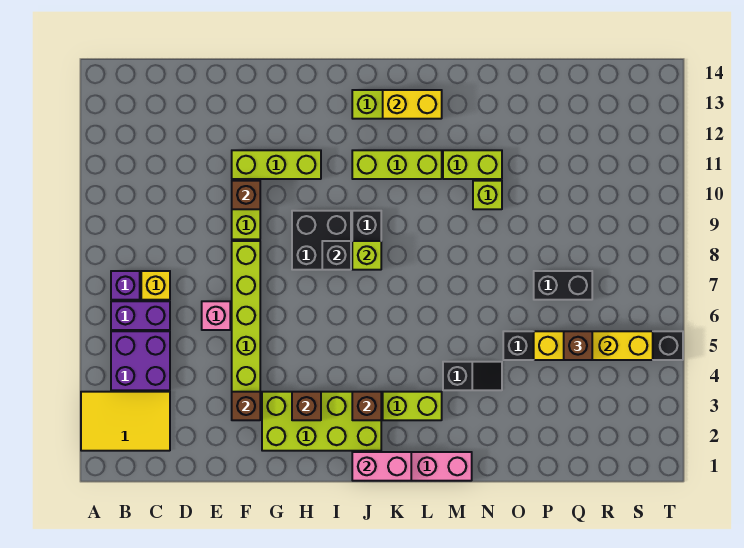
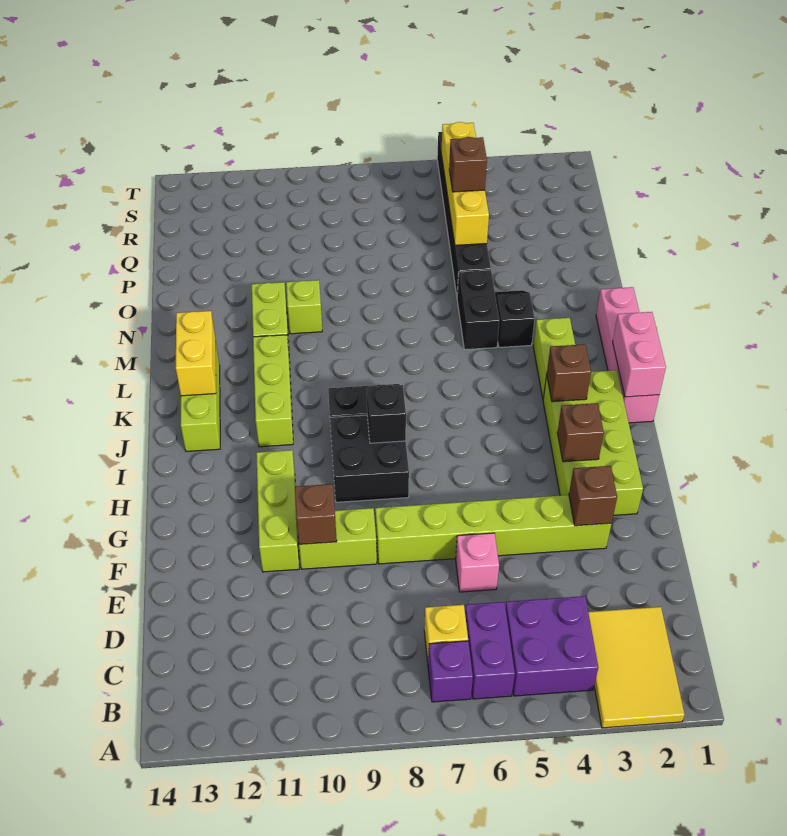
lime brick J8 level 2 -> none
black brick P7:Q7 level 1 -> black brick M5:N5 level 1

